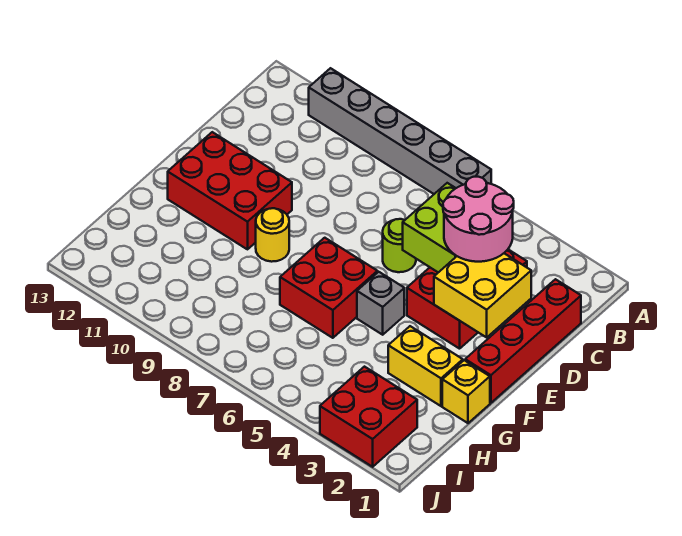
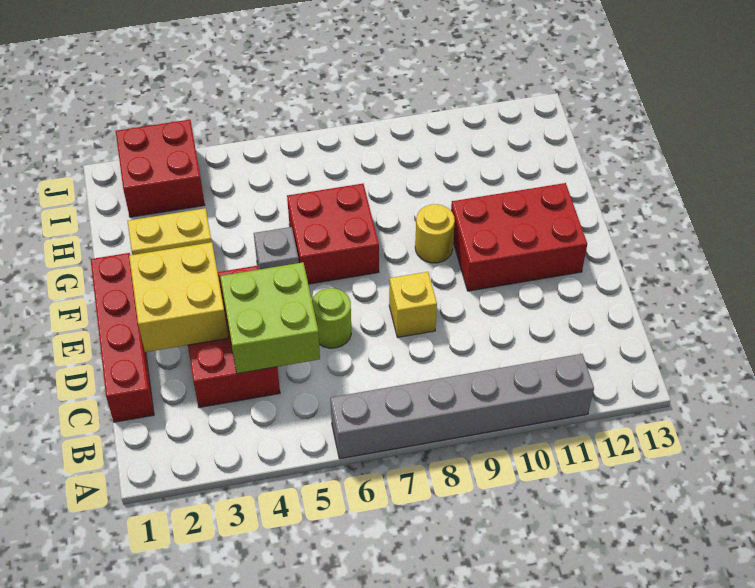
pink round brick C3:D4 level 3 -> none
yellow brick G1 level 1 -> yellow brick D8 level 1

